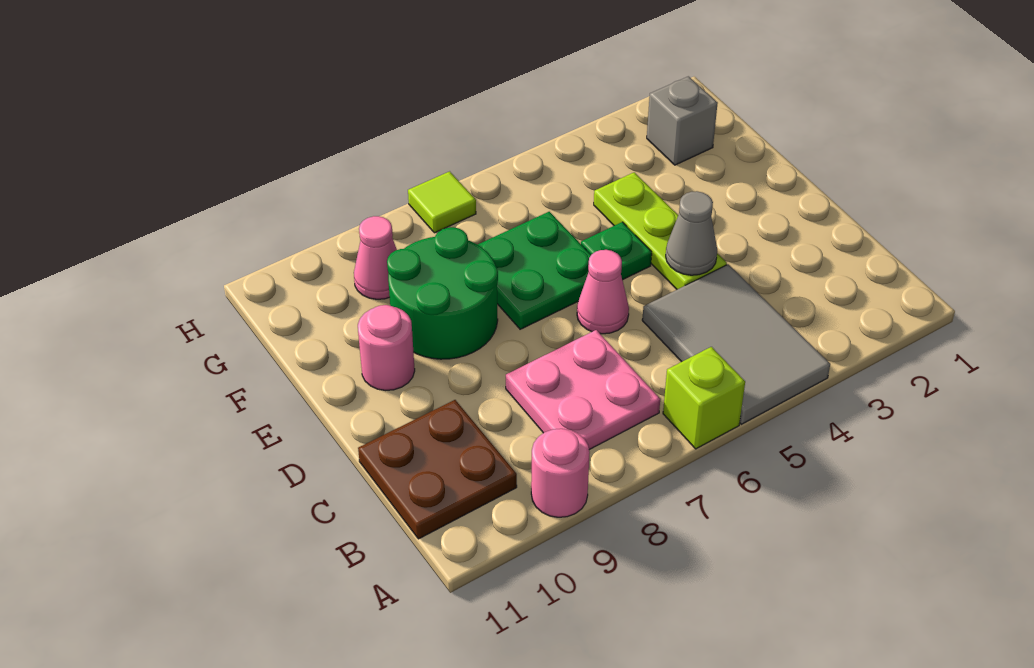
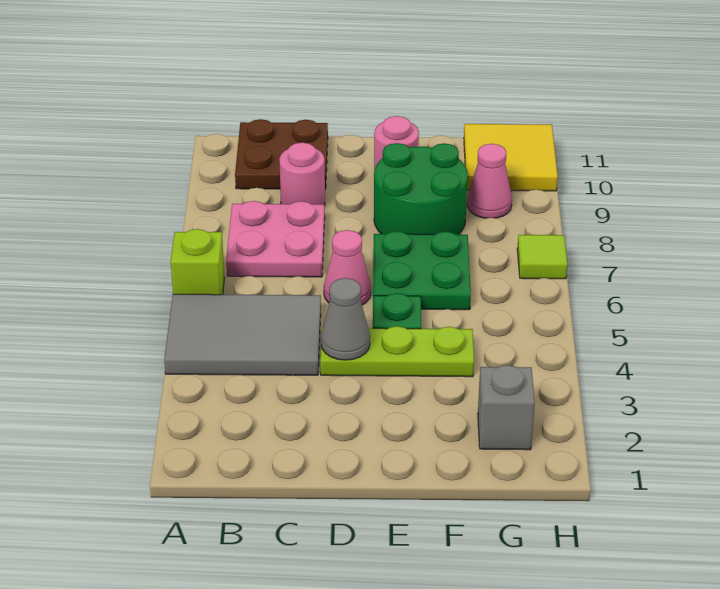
pink round brick A9 level 1 -> pink round brick C9 level 1
none -> yellow tile G10:H11 level 1

